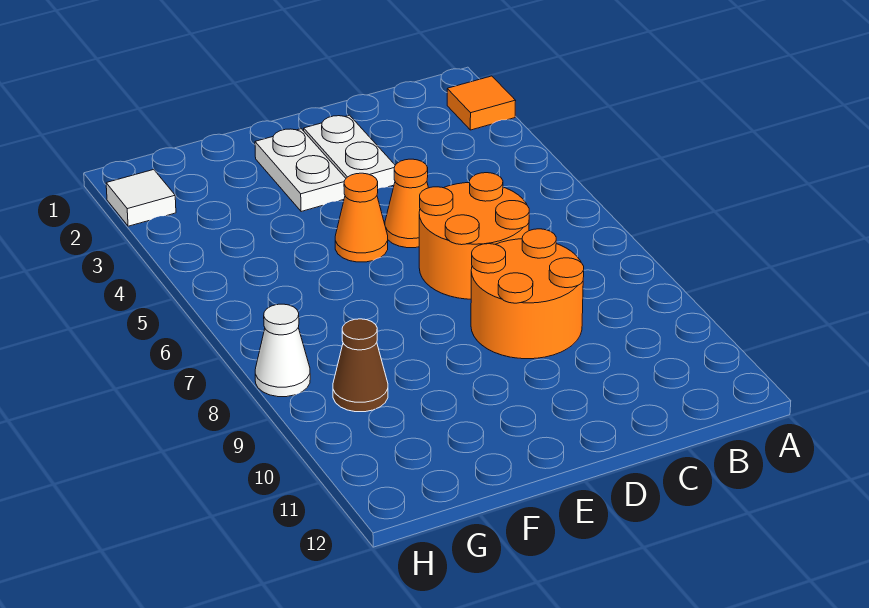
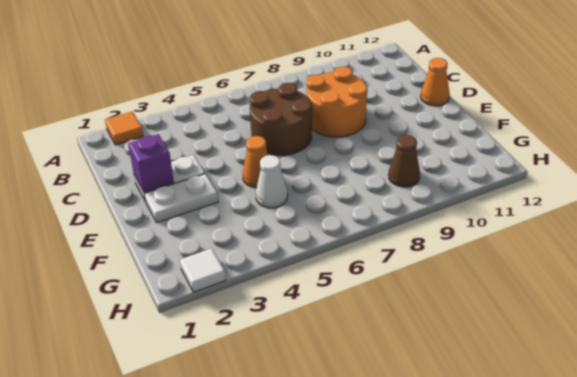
orange round brick C6:D7 level 1 -> brown round brick C6:D7 level 1
none -> purple brick D2 level 2
orange cone D5 level 1 -> orange cone D12 level 1
white cone H8 level 1 -> white cone F5 level 1

